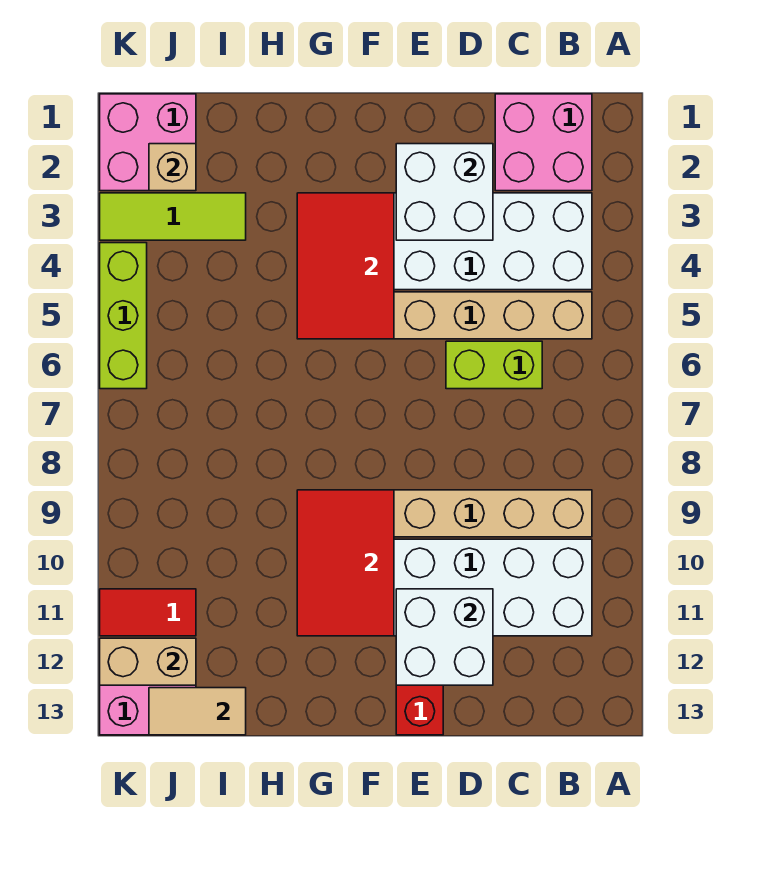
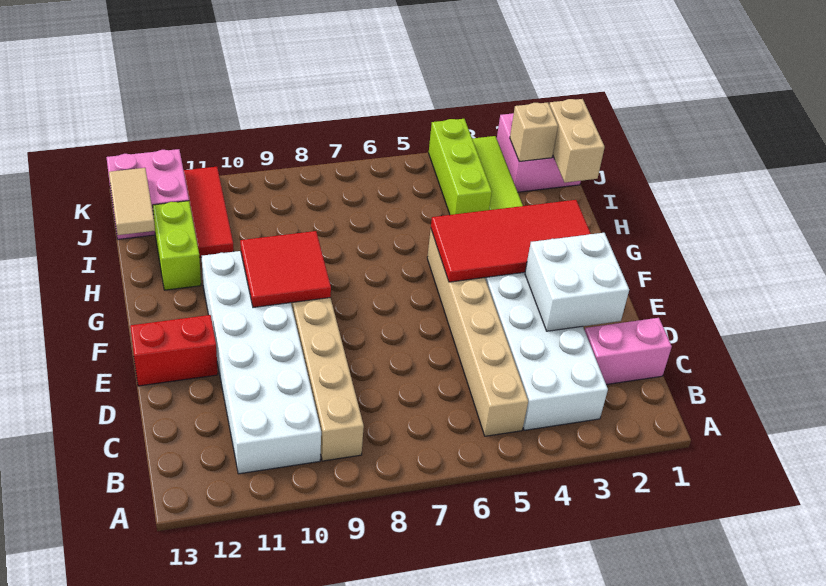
pink brick B1:C2 level 1 -> pink brick C1:C2 level 1
lime brick C6:D6 level 1 -> lime brick H12:I12 level 1
white brick D11:E12 level 2 -> none
red tile F3:G5 level 2 -> red tile F2:G5 level 2
red tile F9:G11 level 2 -> red tile F9:G10 level 2
red tile J11:K11 level 1 -> red tile I11:K11 level 1
tan brick J12:K12 level 2 -> tan brick I1:J1 level 2
lime brick K4:K6 level 1 -> lime brick I4:K4 level 1

